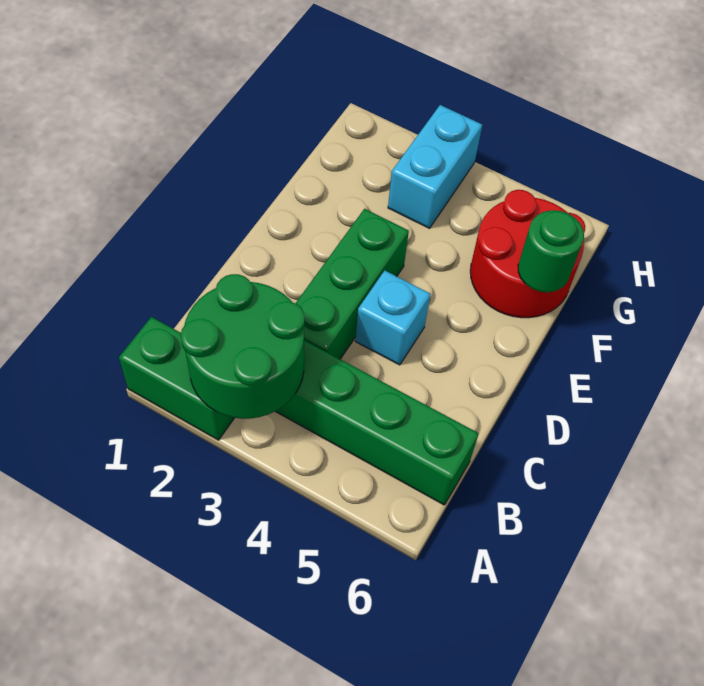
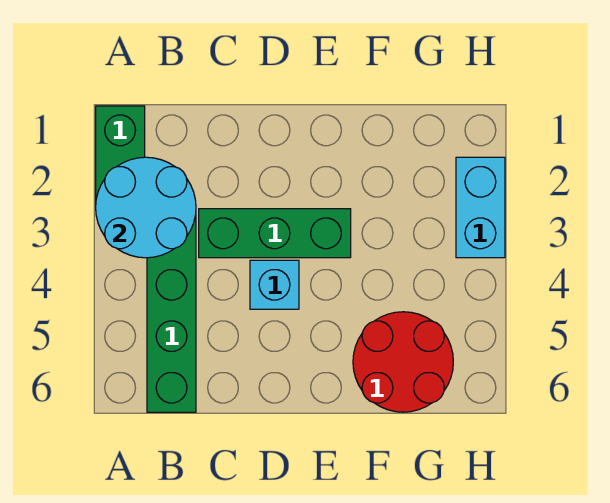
green round brick A2:B3 level 2 -> cyan round brick A2:B3 level 2
green round brick F6 level 2 -> none
cyan brick G3:H3 level 1 -> cyan brick H2:H3 level 1

